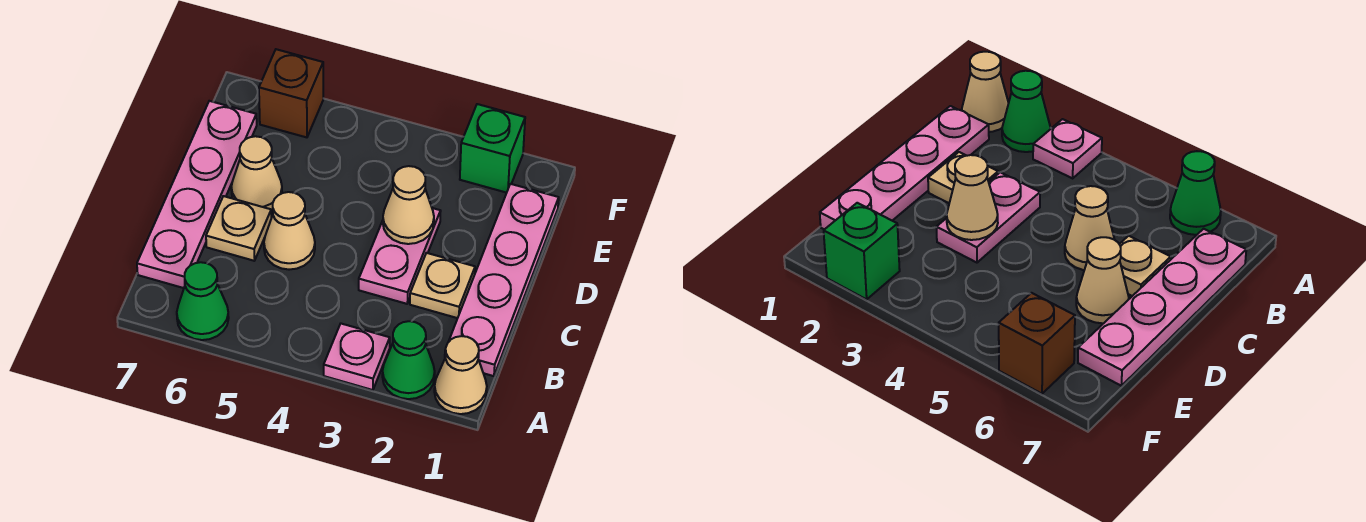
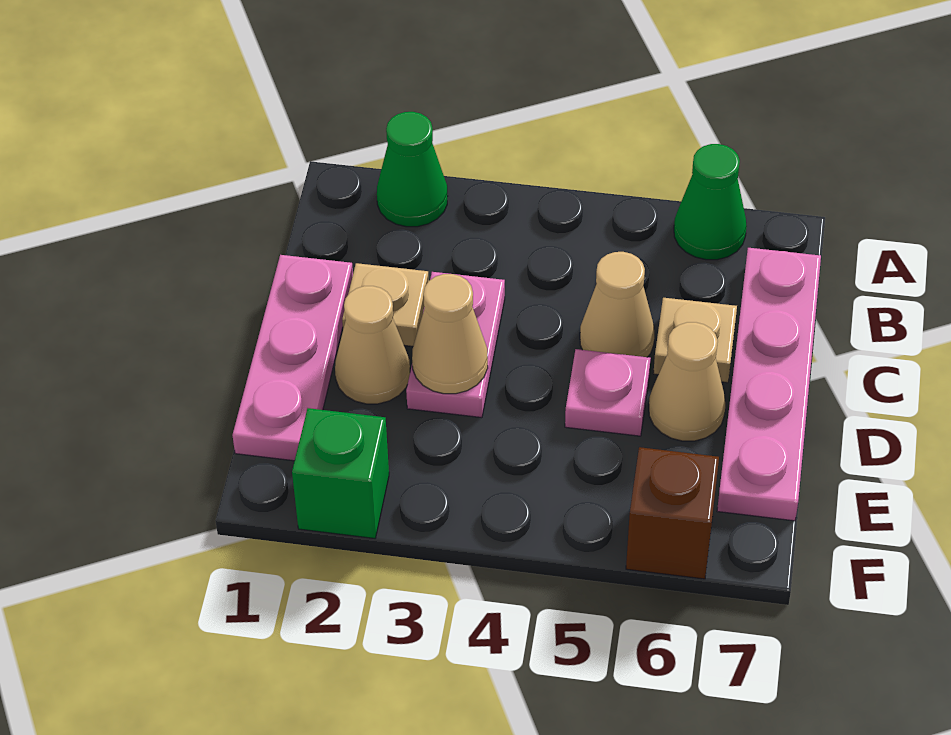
tan cone A1 level 1 -> tan cone D2 level 1
pink plate A3 level 1 -> pink plate D5 level 1
pink plate B1:E1 level 1 -> pink plate C1:E1 level 1

